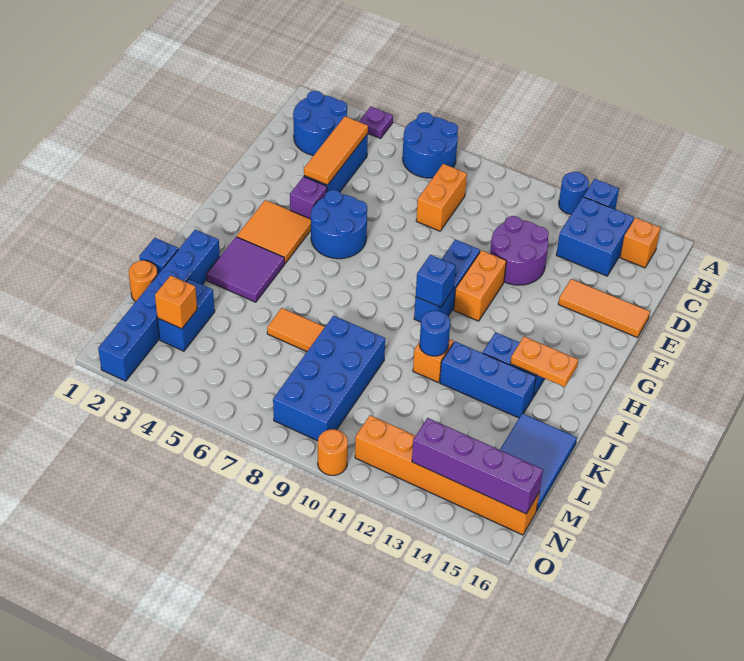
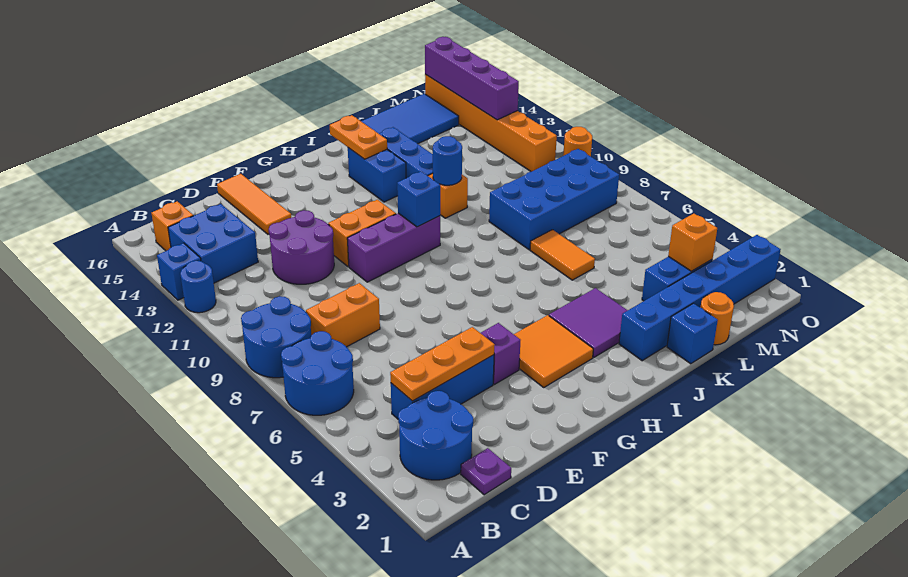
purple plate A4 level 1 -> purple plate C1 level 1
orange tile C4:E4 level 2 -> orange plate C4:E4 level 2
blue round brick F5:G6 level 1 -> blue round brick A8:B9 level 1
blue brick F10:H10 level 1 -> purple brick F10:H10 level 1

